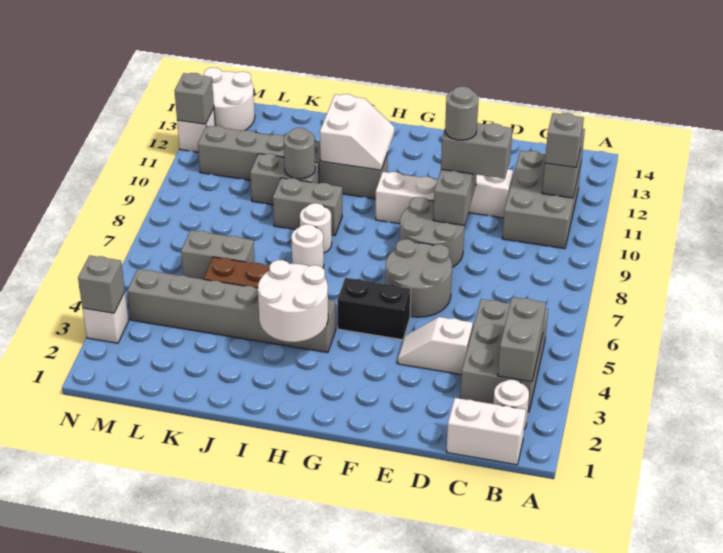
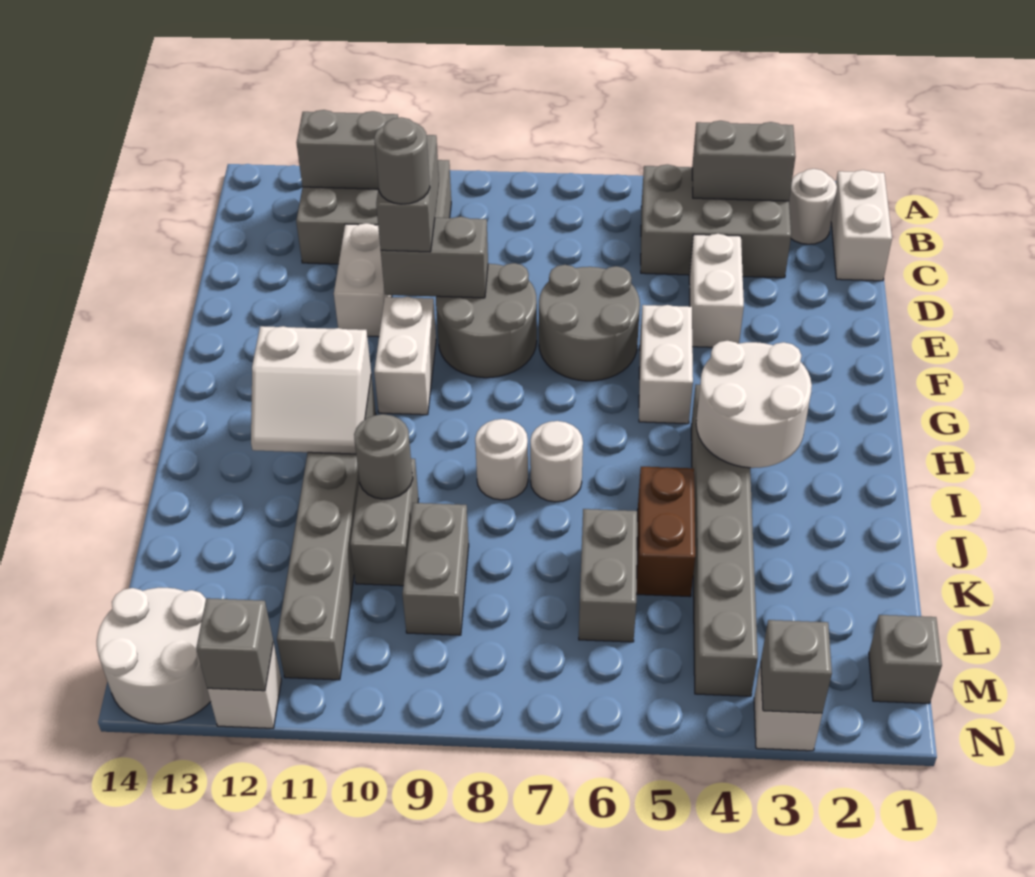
grey brick B11 level 3 -> grey brick M1 level 1
white slope D4:E4 level 1 top D -> white brick D4:E4 level 1
black brick F5:G5 level 1 -> white brick F5:G5 level 1
white slope H11:I12 level 2 top I -> white slope H11:I12 level 2 top H
grey brick I9:J9 level 1 -> grey brick K9:L9 level 1

